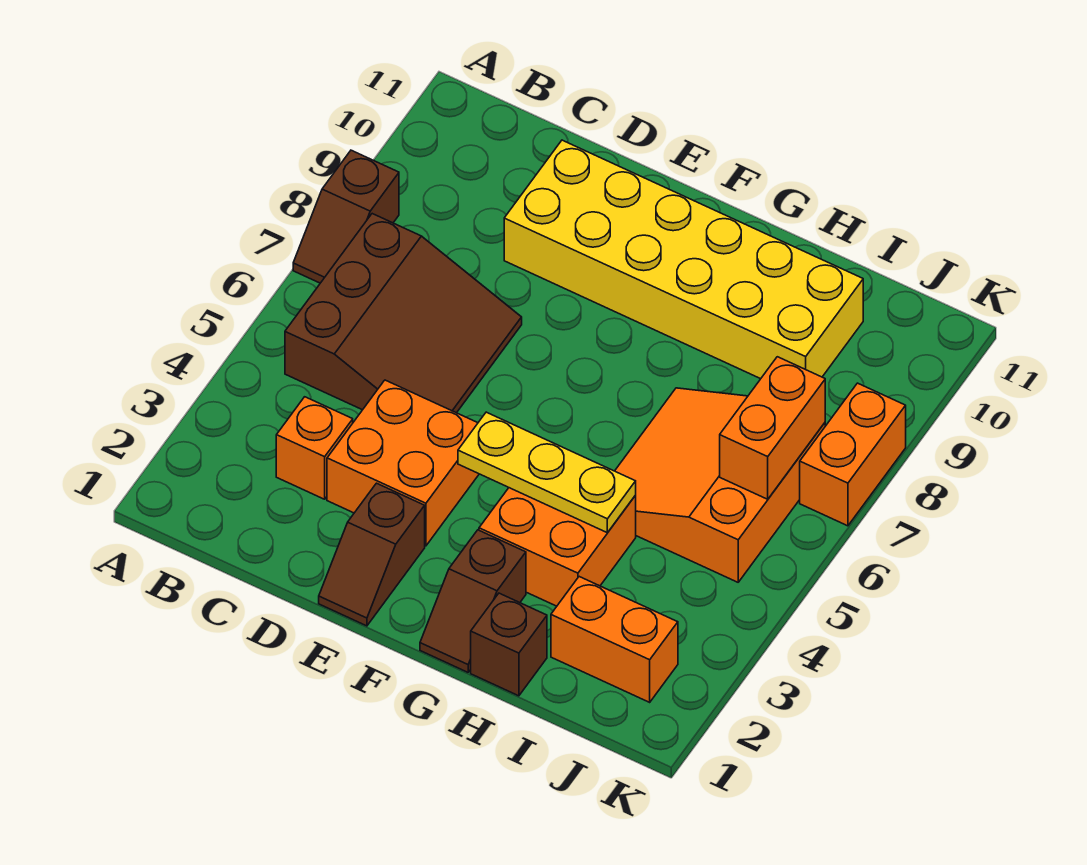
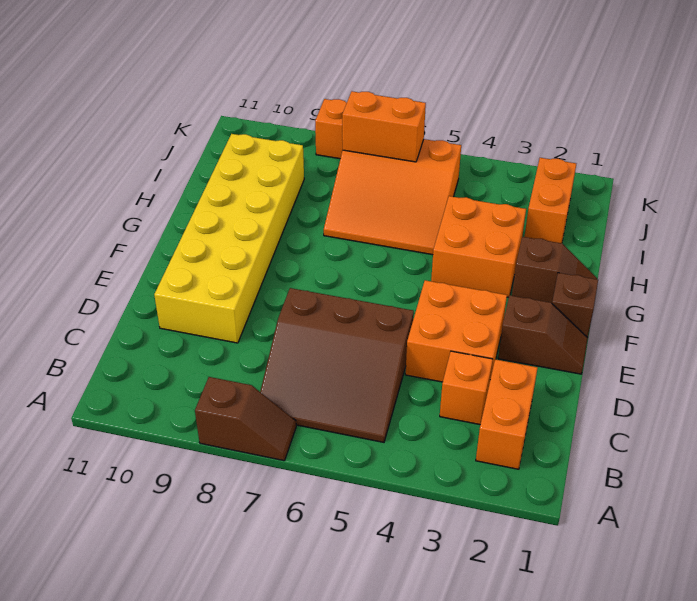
none -> orange brick B2:C2 level 1
brown slope B5:D7 level 1 top B -> brown slope B5:D7 level 1 top D
yellow plate F4:H4 level 2 -> none
brown brick H1 level 1 -> brown brick F1 level 1

